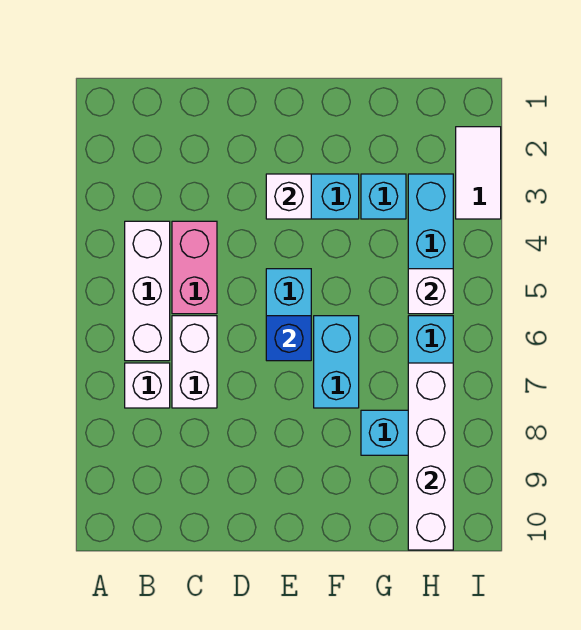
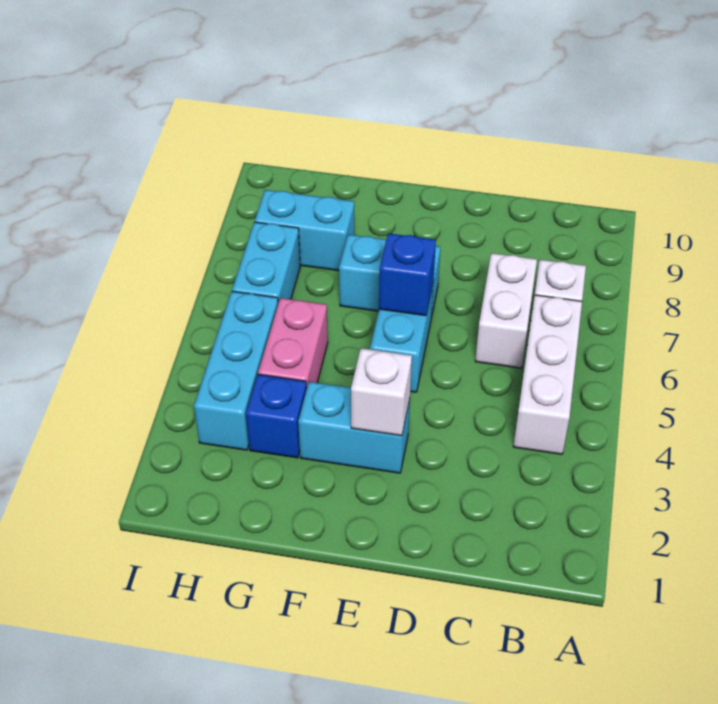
pink brick C4:C5 level 1 -> pink brick G4:G5 level 1
cyan brick F6:F7 level 1 -> cyan brick E7:F7 level 1
cyan brick G3 level 1 -> blue brick G3 level 1
white brick H5 level 2 -> none
white brick H7:H10 level 2 -> none
white tile I2:I3 level 1 -> none

